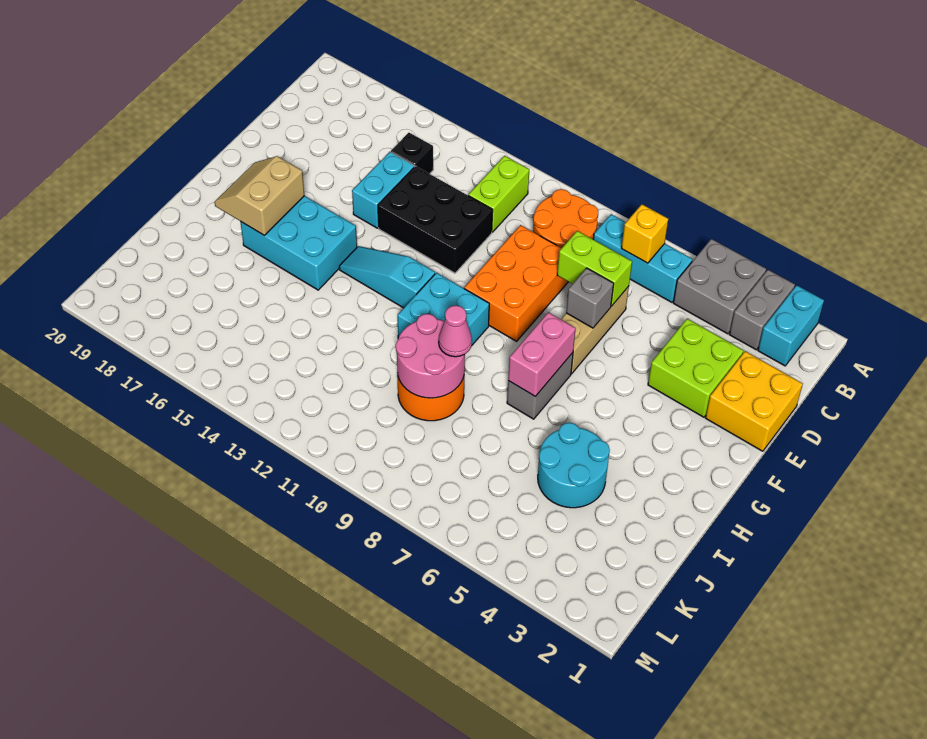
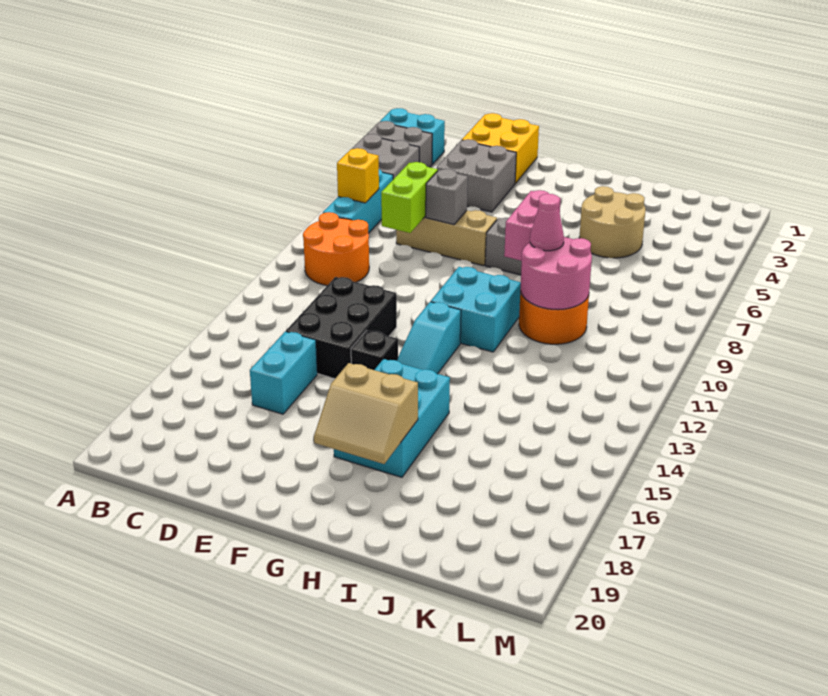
lime brick B12:C12 level 1 -> none
black brick C15 level 1 -> black brick F14 level 1
lime brick D3:E4 level 1 -> grey brick D3:E4 level 1
orange brick D9:F10 level 1 -> none
cyan brick D15:E15 level 1 -> cyan brick D15:D16 level 1
pink brick G7:H7 level 2 -> pink brick H7:H8 level 2
cyan round brick I4:J5 level 1 -> tan round brick I4:J5 level 1

